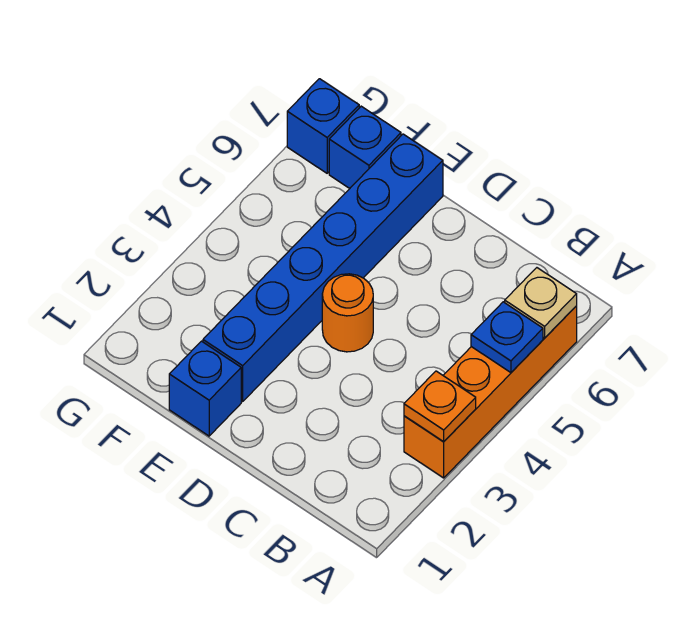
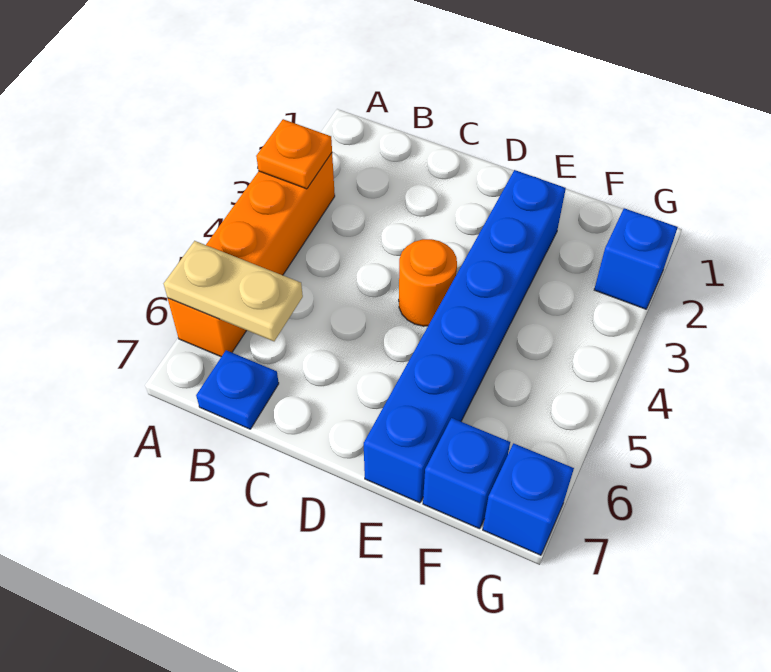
blue plate A5 level 2 -> blue plate B7 level 1
tan plate A6 level 2 -> tan plate A6:B6 level 2
blue brick E1 level 1 -> blue brick G2 level 1

